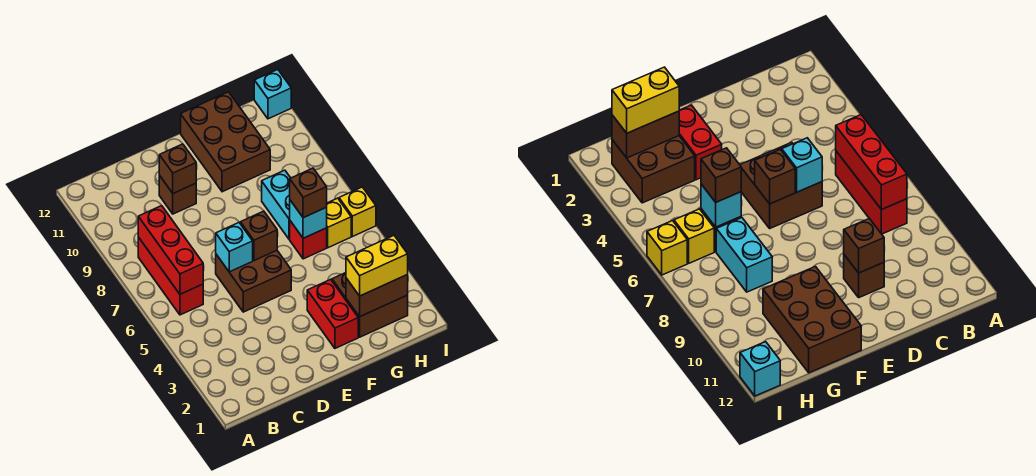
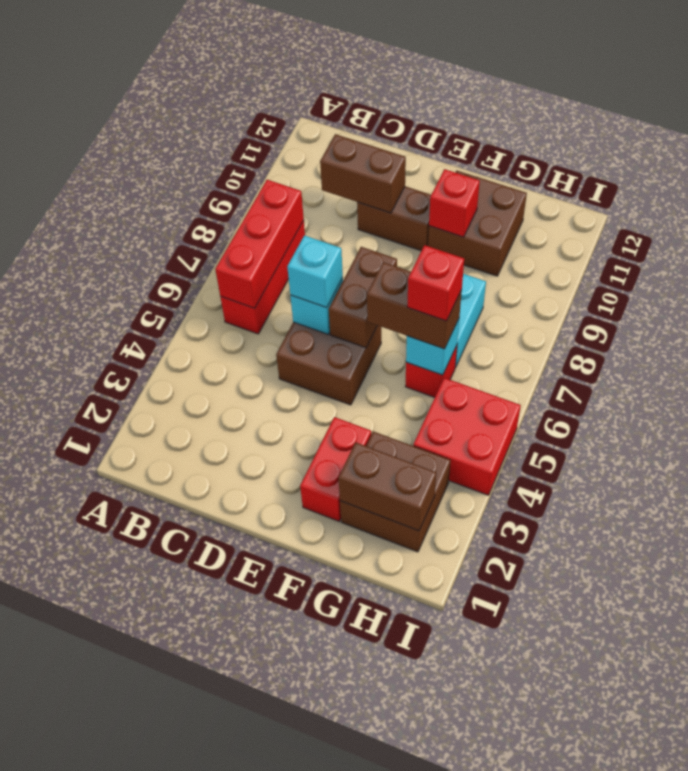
brown brick D10 level 1 -> brown brick D10:E10 level 1
brown brick D10 level 2 -> brown brick C10:D10 level 2
brown brick E6 level 2 -> brown brick E6:E7 level 2
brown brick F10:G12 level 1 -> brown brick F10:G11 level 1
none -> red brick F10 level 2
yellow brick G2:H2 level 3 -> none
brown brick G6 level 3 -> brown brick F6:G6 level 3
none -> red brick G6 level 4
none -> red brick H4:I5 level 1
yellow brick H6 level 1 -> none
yellow brick I6 level 1 -> none
cyan brick I12 level 1 -> cyan brick D6 level 3

